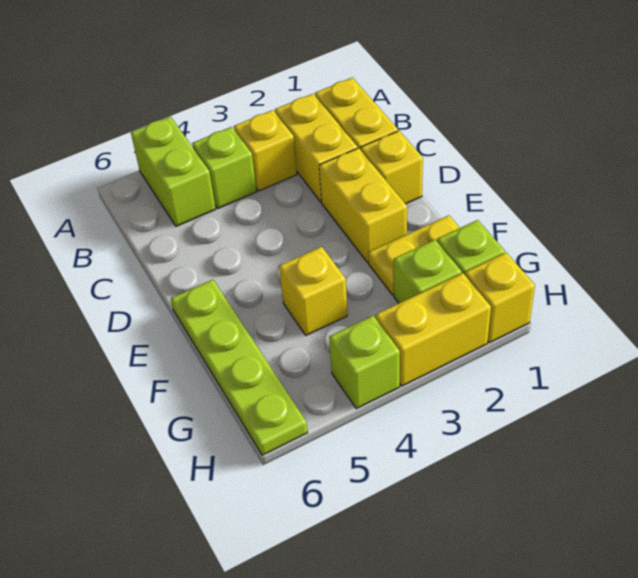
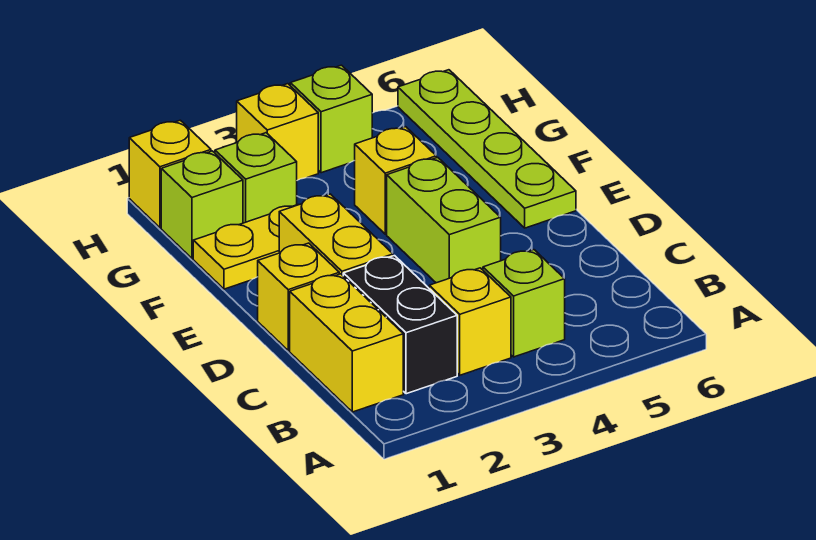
lime brick A5:B5 level 1 -> lime brick D4:E4 level 1
yellow brick B2:C2 level 1 -> black brick B2:C2 level 1
yellow brick H2:H3 level 1 -> yellow brick H3 level 1

